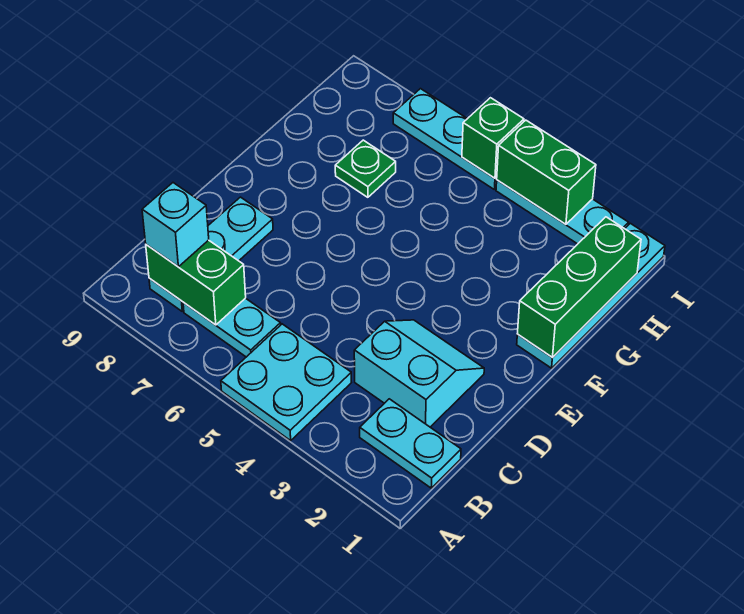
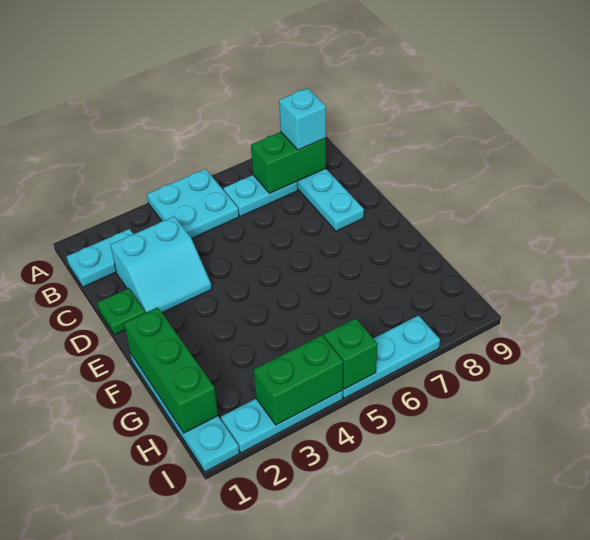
green plate G7 level 1 -> green plate D1 level 1

